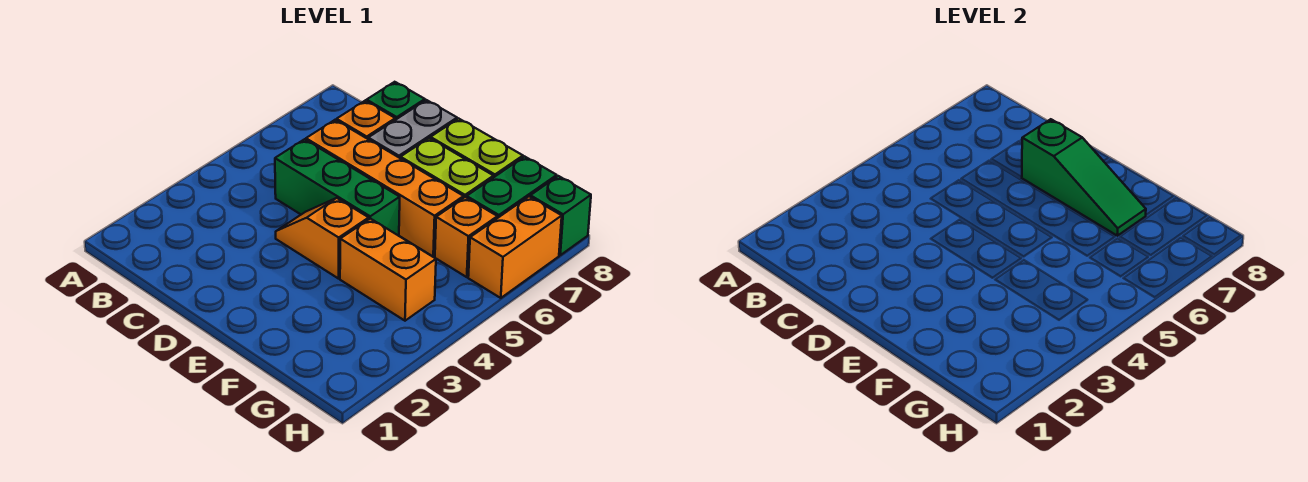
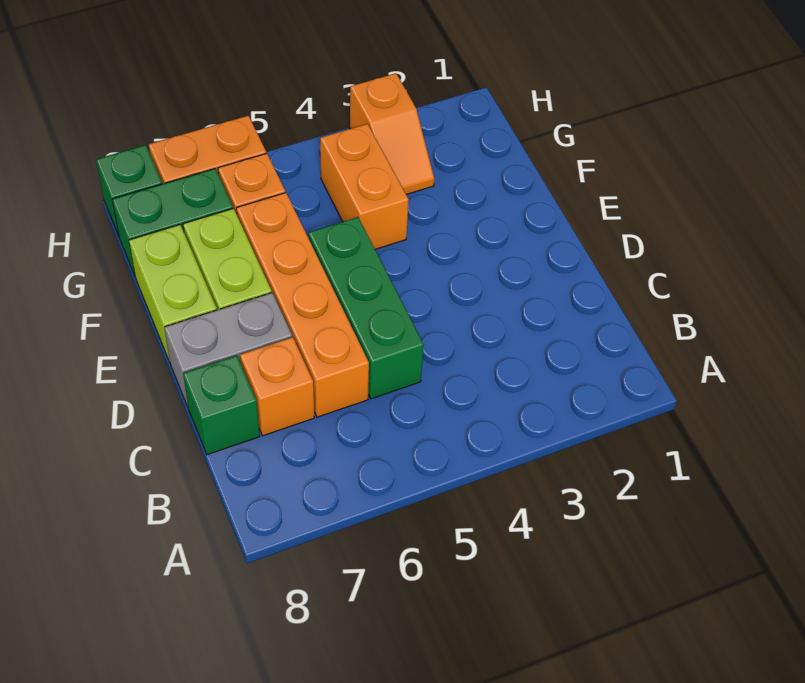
orange slope D4:E4 level 1 top E -> orange slope G3:H3 level 1 top H
green slope D7:F7 level 2 top D -> none

